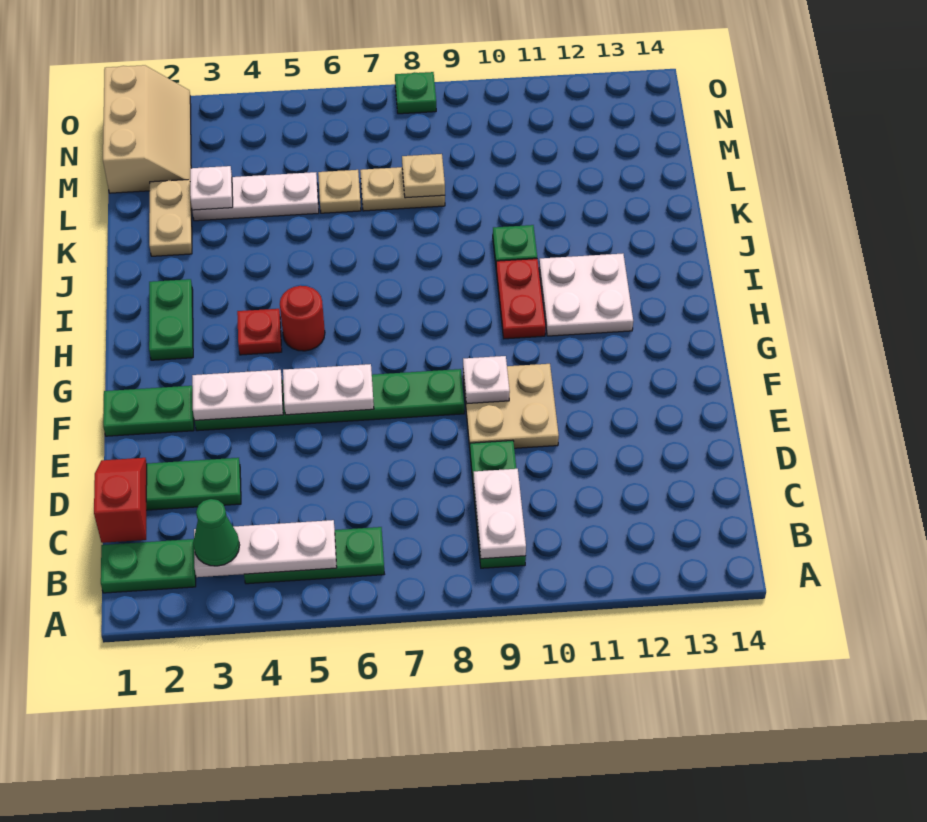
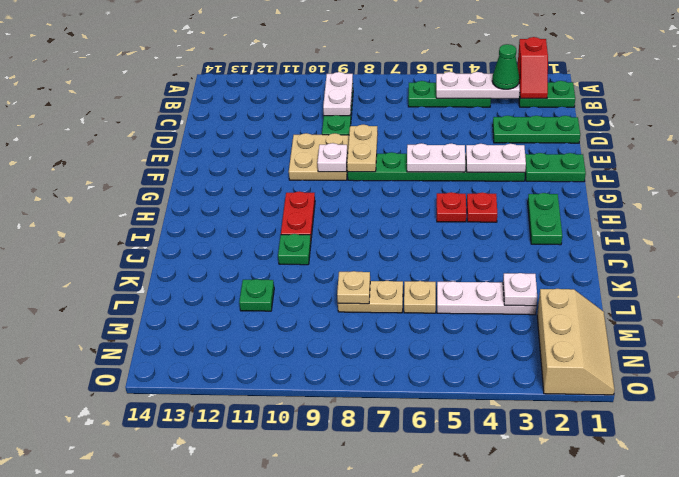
red slope C1:D1 level 2 top C -> red slope A2:B2 level 2 top A
red round brick H5 level 1 -> red plate H5 level 1
white plate H11:I12 level 1 -> none
tan plate K2:L2 level 1 -> tan plate E8:F8 level 2
tan slope M1:O2 level 1 top 1 -> tan slope M1:O2 level 1 top 2
green plate O8 level 1 -> green plate L11 level 1

